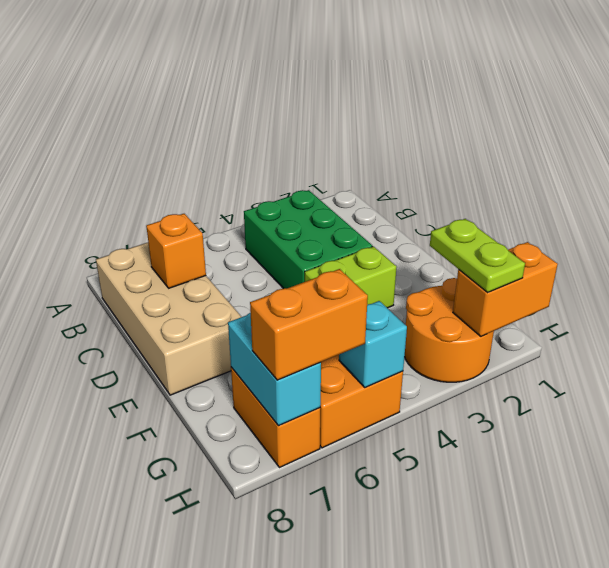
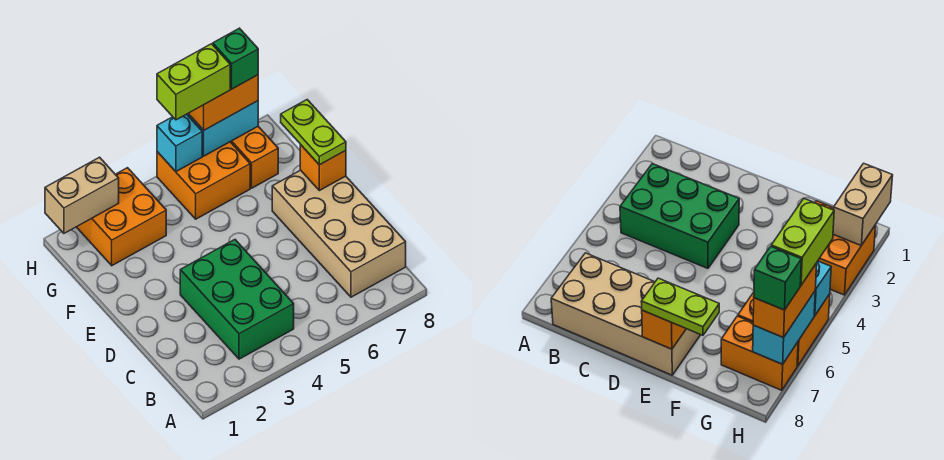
orange brick C7 level 2 -> orange brick E8 level 2
lime brick E3:E4 level 1 -> lime brick H5:H6 level 4
orange round brick G2:H3 level 1 -> orange brick G2:H3 level 1
lime plate G2:H2 level 3 -> lime plate E8:F8 level 3
cyan brick G7:H7 level 2 -> cyan brick H6:H7 level 2
orange brick H1:H2 level 2 -> tan brick H1:H2 level 2
none -> green brick H7 level 4

